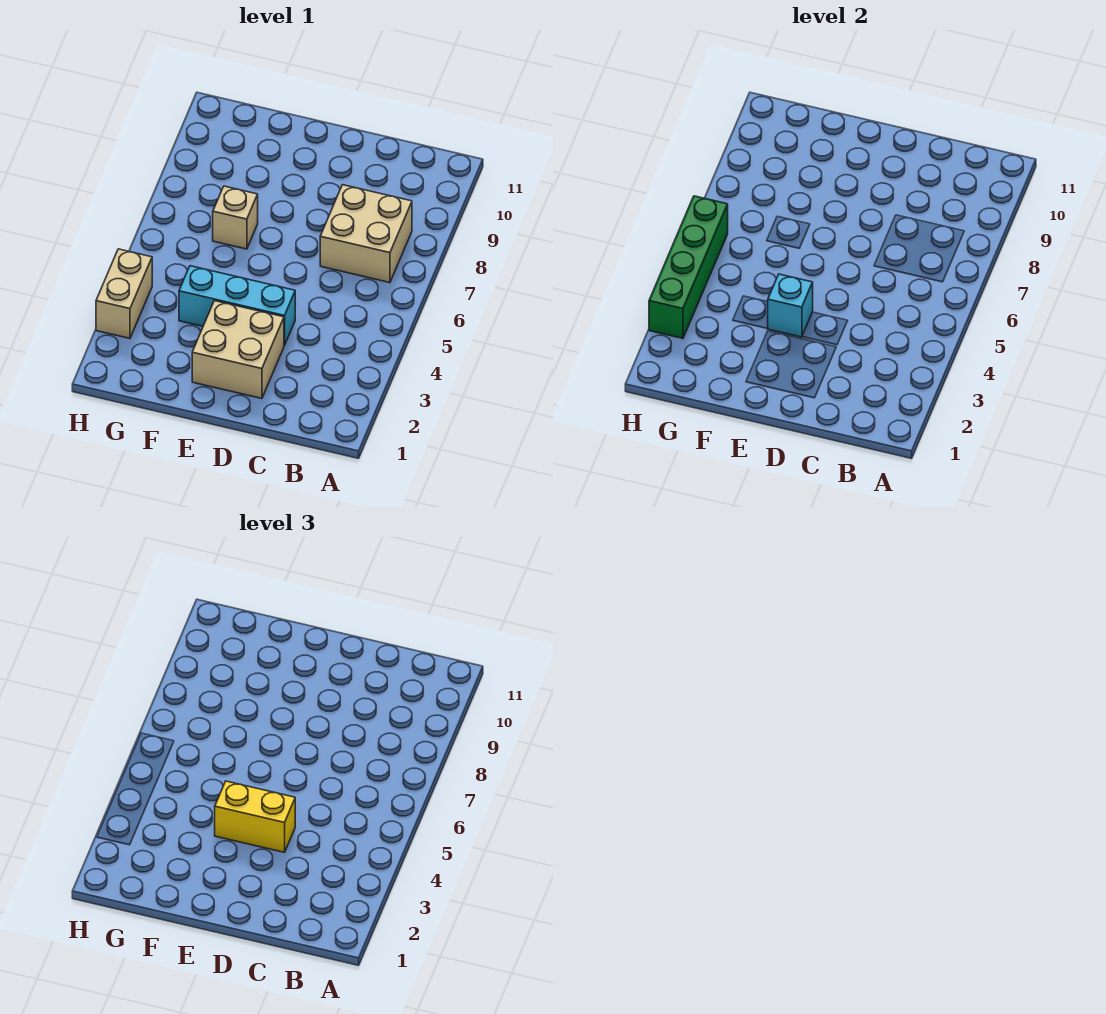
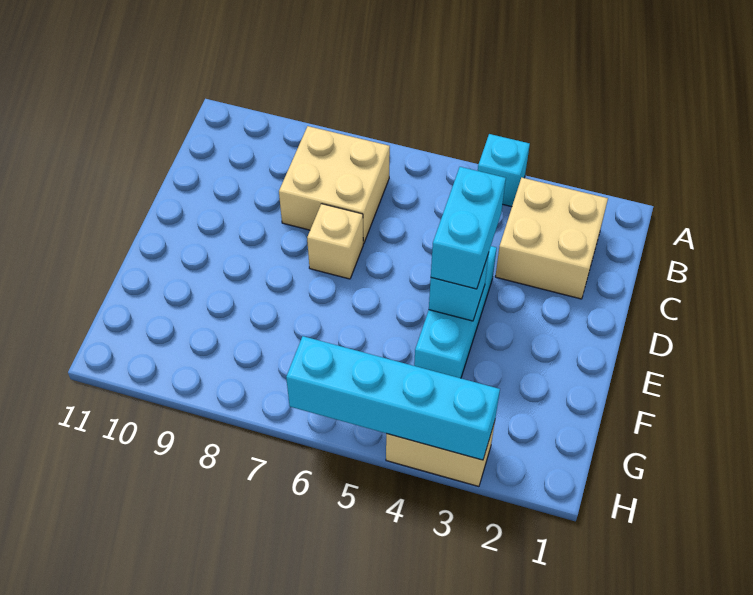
none -> cyan brick A4 level 1
tan brick D2:E3 level 1 -> tan brick B2:C3 level 1
yellow brick D4:E4 level 3 -> cyan brick D4:E4 level 3
tan brick F7 level 1 -> tan brick D7 level 1
green brick H3:H6 level 2 -> cyan brick H3:H6 level 2

